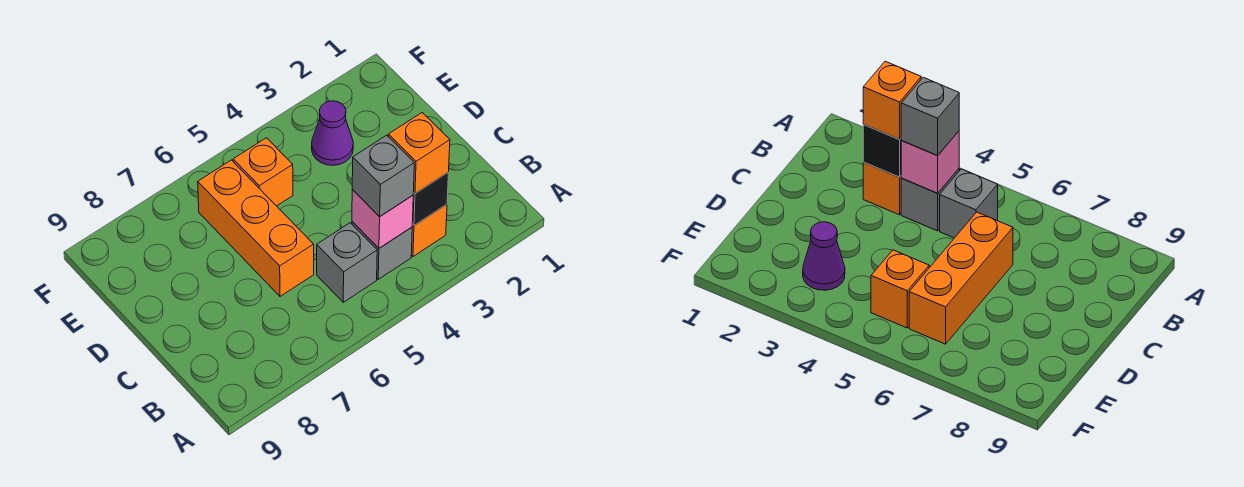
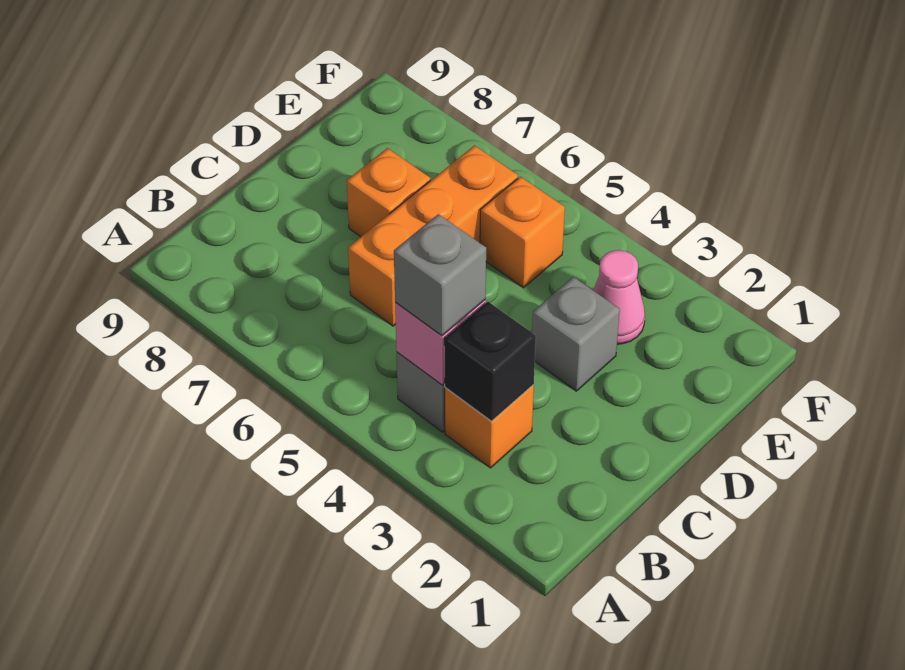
orange brick B3 level 3 -> orange brick D7 level 1
grey brick B5 level 1 -> grey brick D3 level 1
purple cone E3 level 1 -> pink cone E3 level 1

